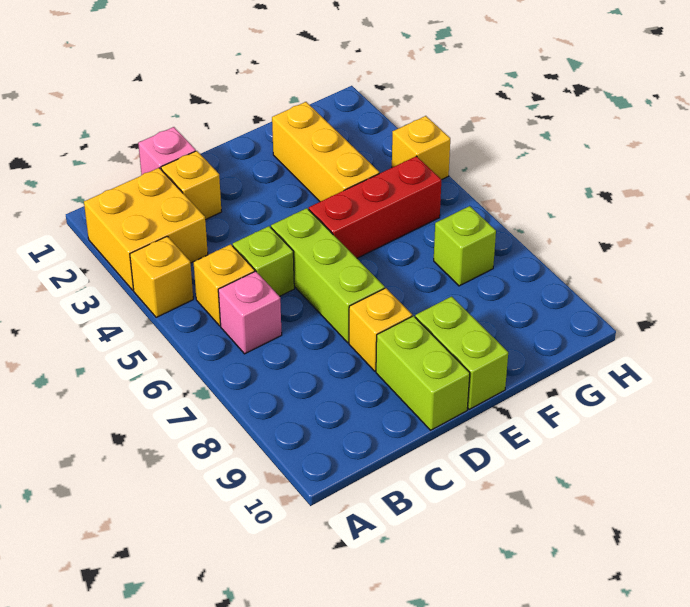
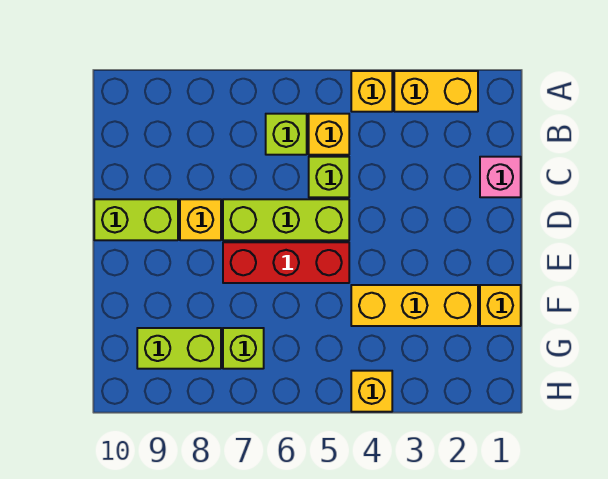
yellow brick A2:B3 level 1 -> yellow brick A2:A3 level 1
pink brick B6 level 1 -> lime brick B6 level 1
yellow brick C2 level 1 -> yellow brick F1 level 1
red brick E5:G5 level 1 -> red brick E5:E7 level 1
lime brick E9:E10 level 1 -> lime brick G8:G9 level 1

